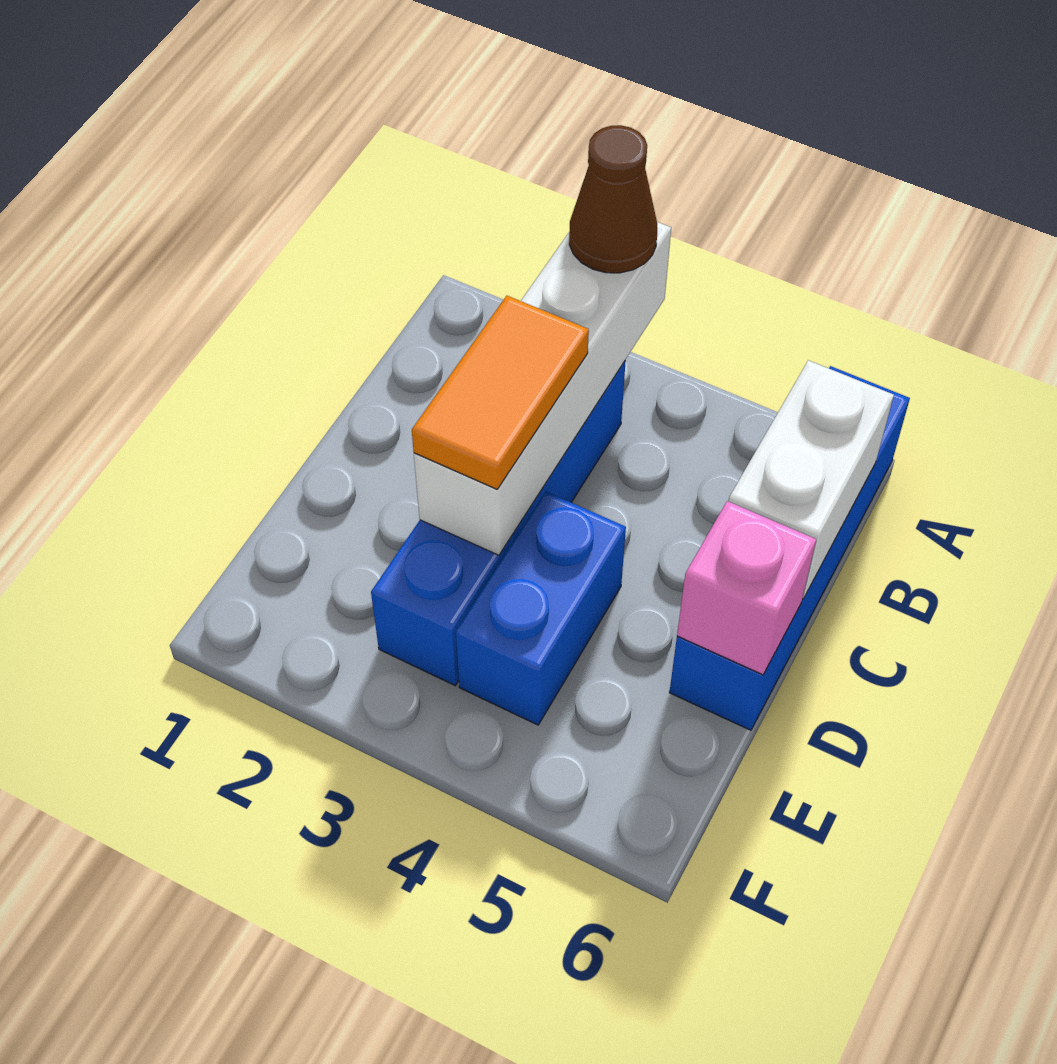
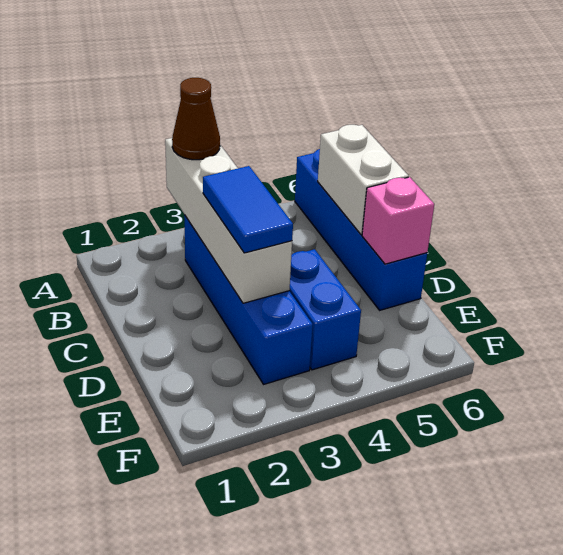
orange tile C3:D3 level 3 -> blue tile C3:D3 level 3

